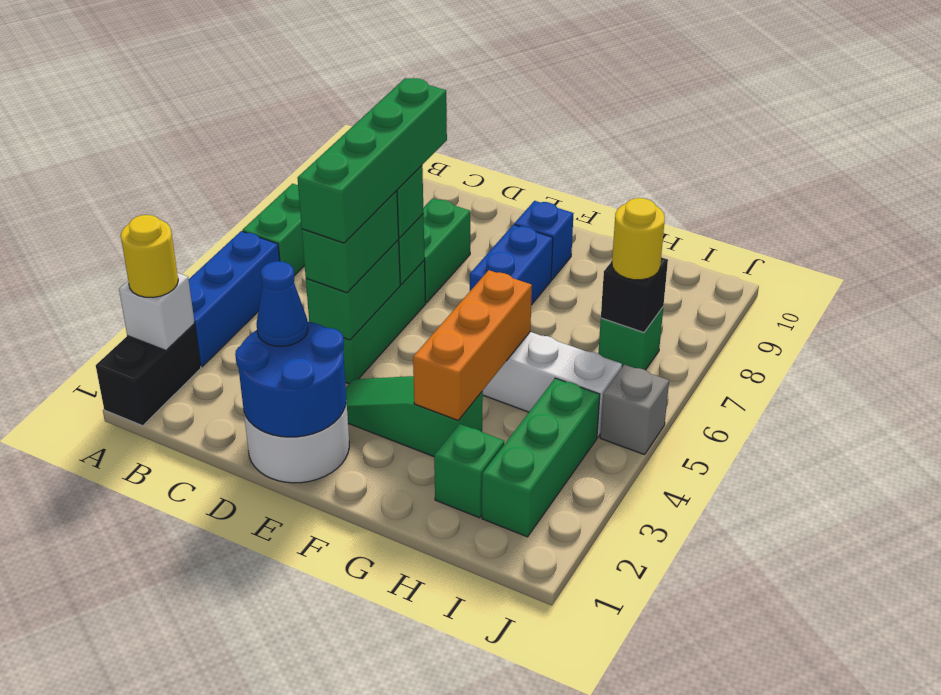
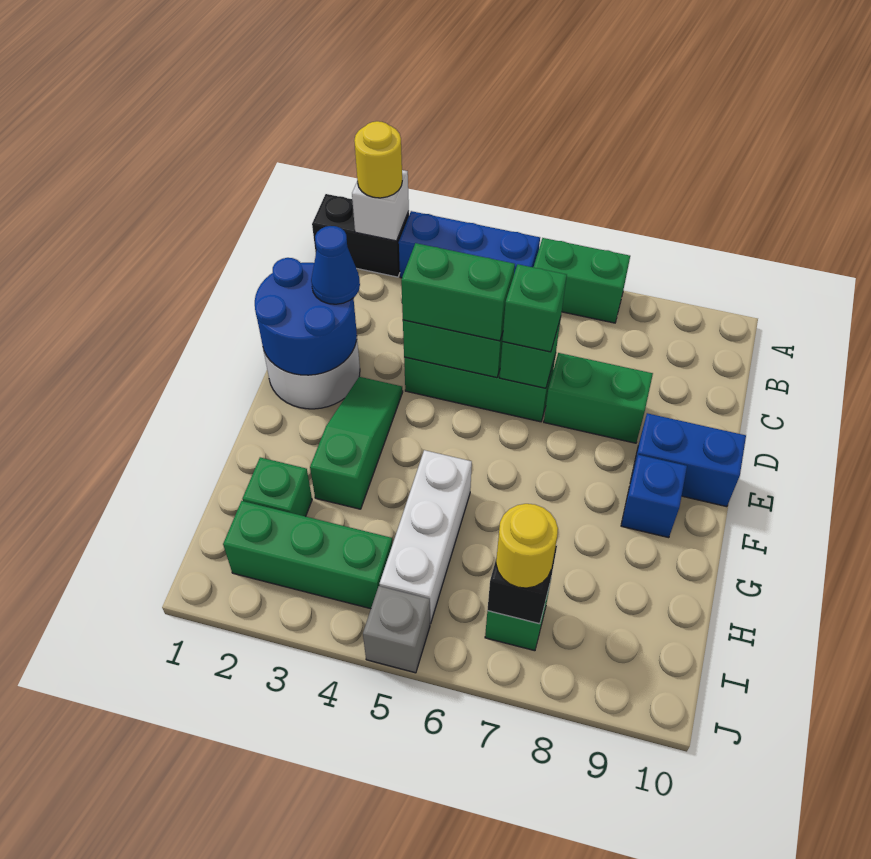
green brick D4:D7 level 4 -> none
blue brick F7:F8 level 1 -> blue brick E9:E10 level 1
orange brick G3:G5 level 2 -> none

